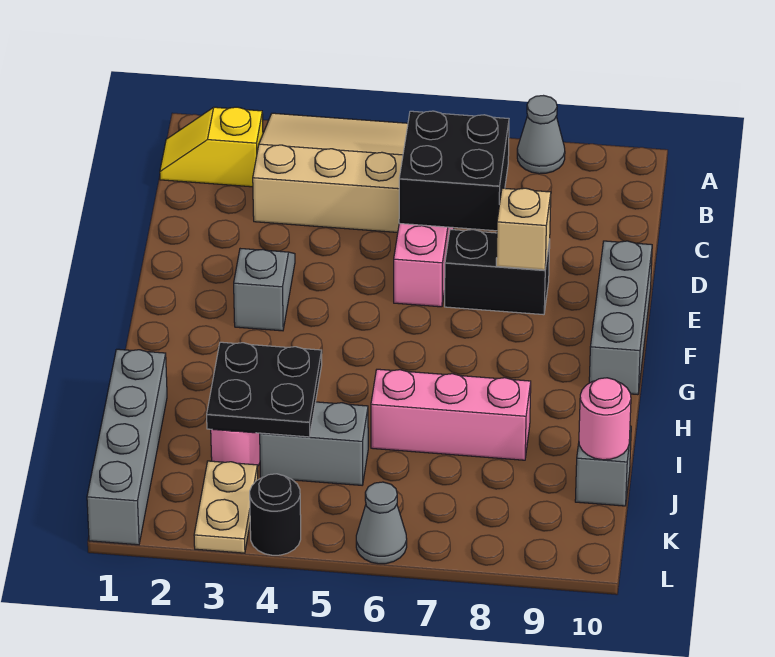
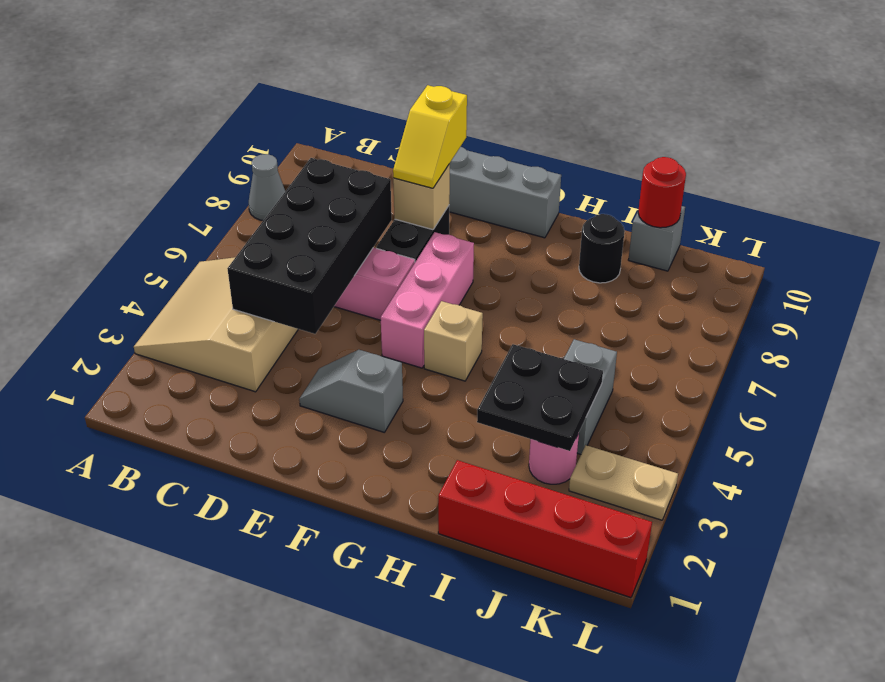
yellow slope B1:B2 level 1 top 2 -> yellow slope E8:E9 level 3 top 9
black brick C6:D7 level 2 -> black brick C4:D7 level 2
none -> tan brick G5 level 1
grey brick I1:L1 level 1 -> red brick I1:L1 level 1
pink brick I6:I8 level 1 -> pink brick F5:F7 level 1
pink round brick J10 level 2 -> red round brick J10 level 2
black round brick L4 level 1 -> black round brick I9 level 1
grey cone L6 level 1 -> none

